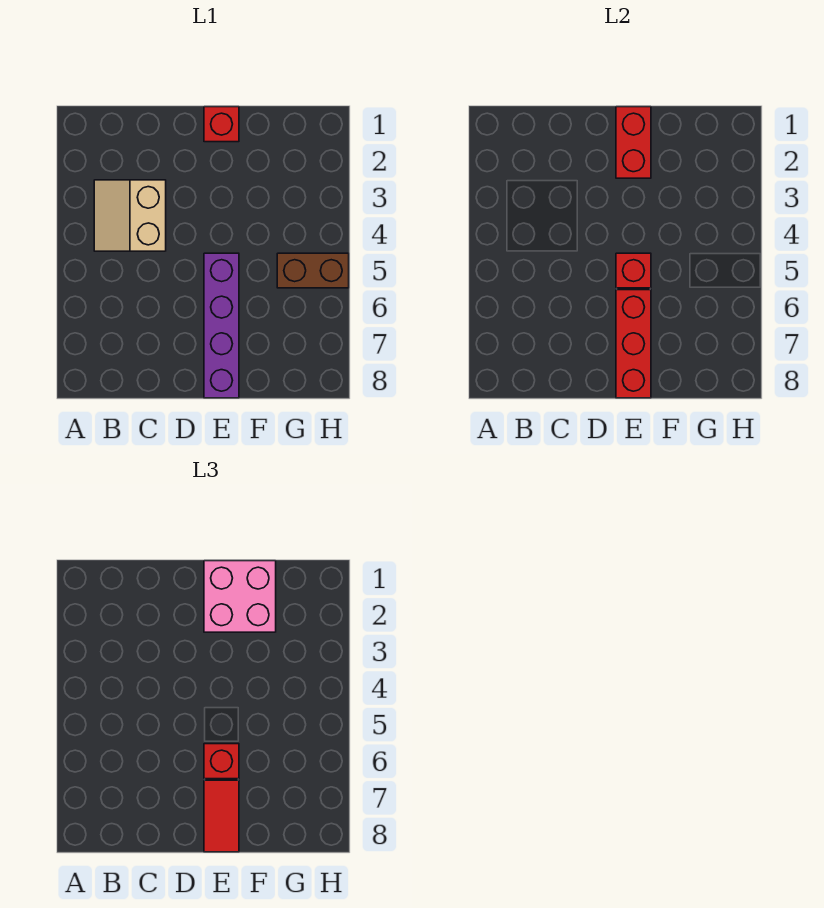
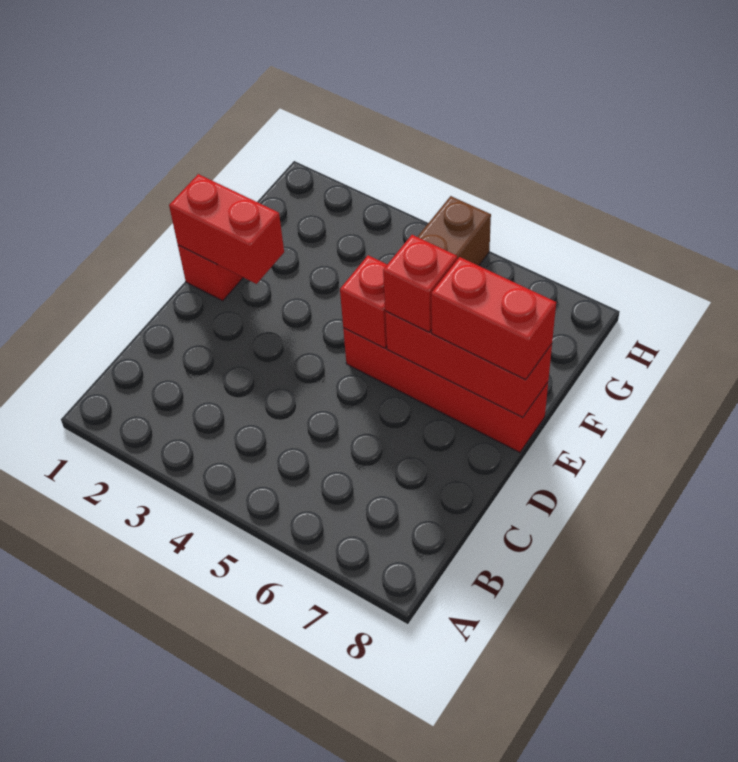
tan slope B3:C4 level 1 top C -> none
pink brick E1:F2 level 3 -> none
purple brick E5:E8 level 1 -> red brick E5:E8 level 1
red tile E7:E8 level 3 -> red brick E7:E8 level 3

